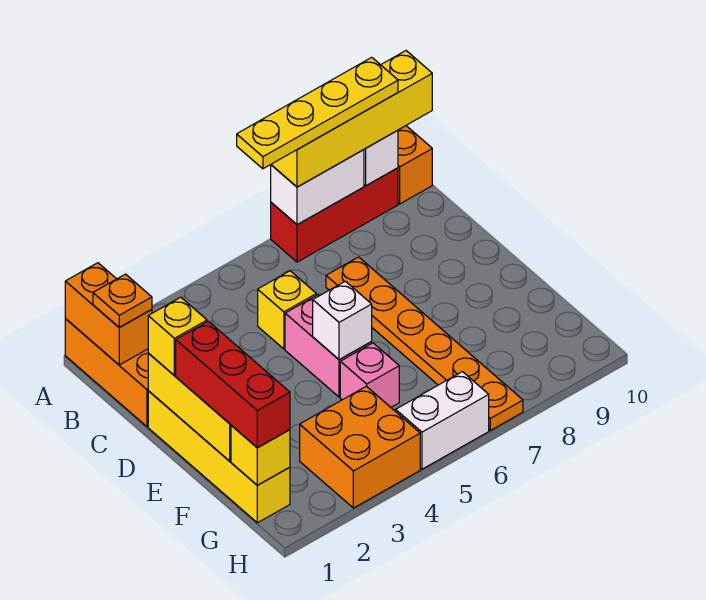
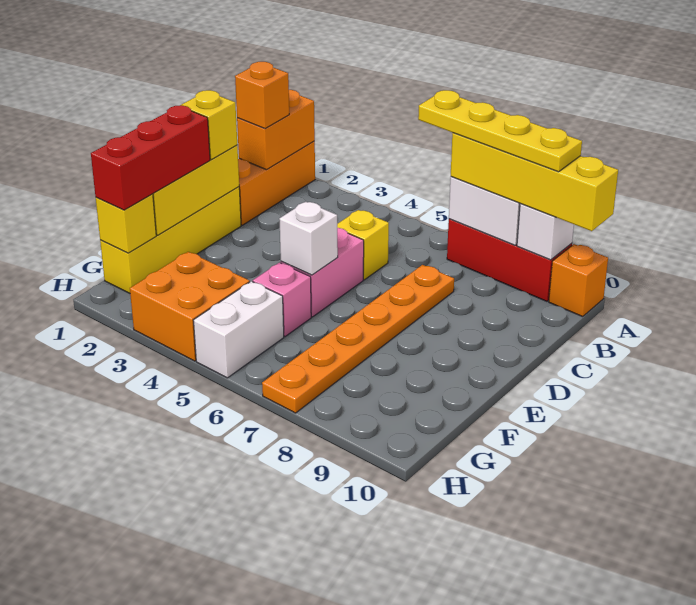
orange plate B1 level 3 -> orange brick B1 level 3
white brick H5:H6 level 1 -> white brick G5:H5 level 1

